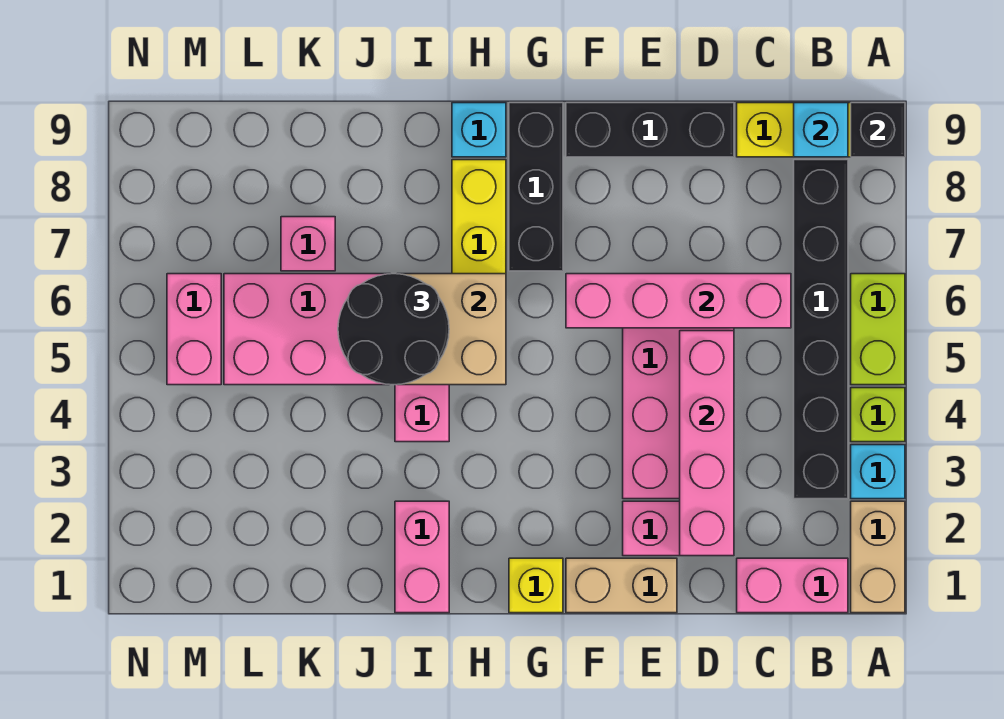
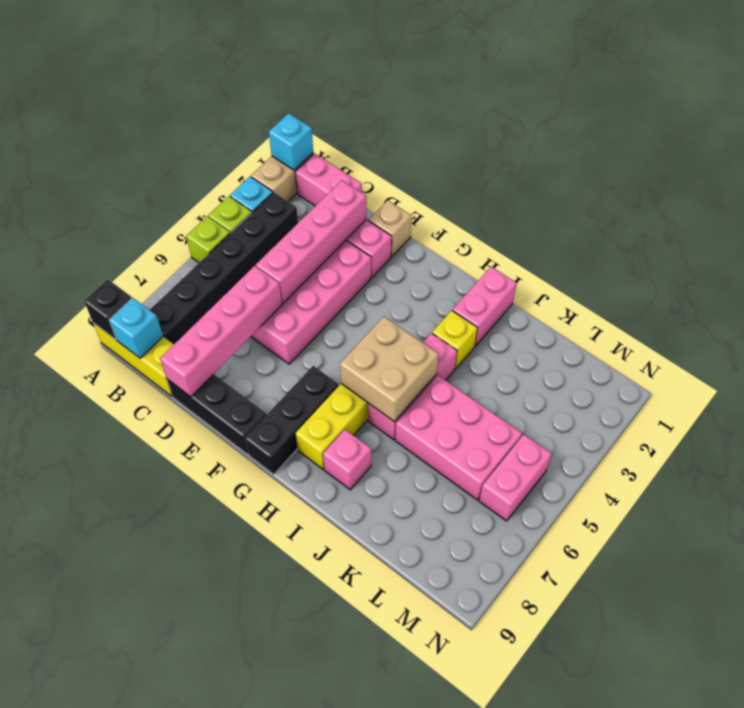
lime brick A5:A6 level 1 -> lime brick A5 level 1
pink brick C6:F6 level 2 -> pink brick D6:D9 level 2
tan brick E1:F1 level 1 -> tan brick E1 level 1
yellow brick G1 level 1 -> yellow brick I3 level 1
cyan brick H9 level 1 -> cyan brick A1 level 2
black round brick I5:J6 level 3 -> none
pink brick K7 level 1 -> pink brick I8 level 1

